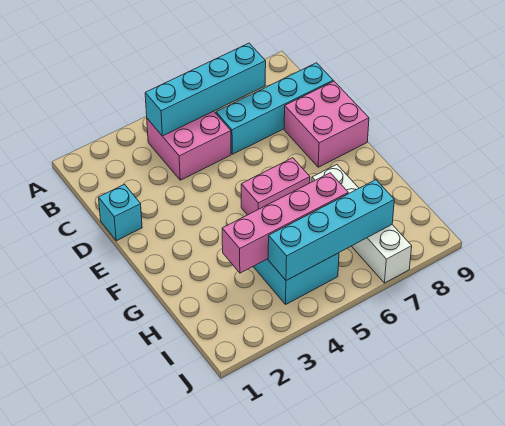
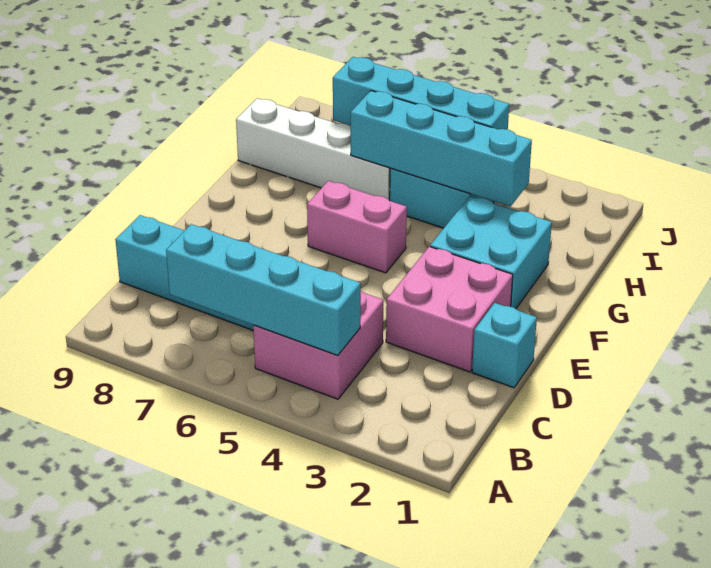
pink brick D8:E9 level 1 -> pink brick D2:E3 level 1
none -> cyan brick F2:G3 level 1
white brick G7:J7 level 1 -> white brick H6:H9 level 1
pink brick H3:H6 level 2 -> cyan brick H3:H6 level 2

